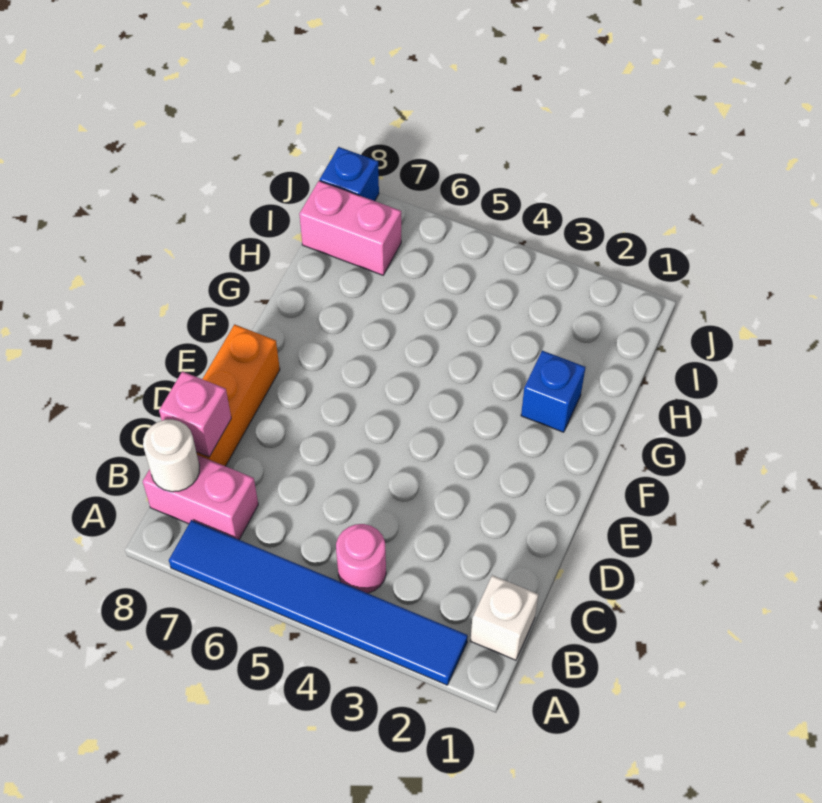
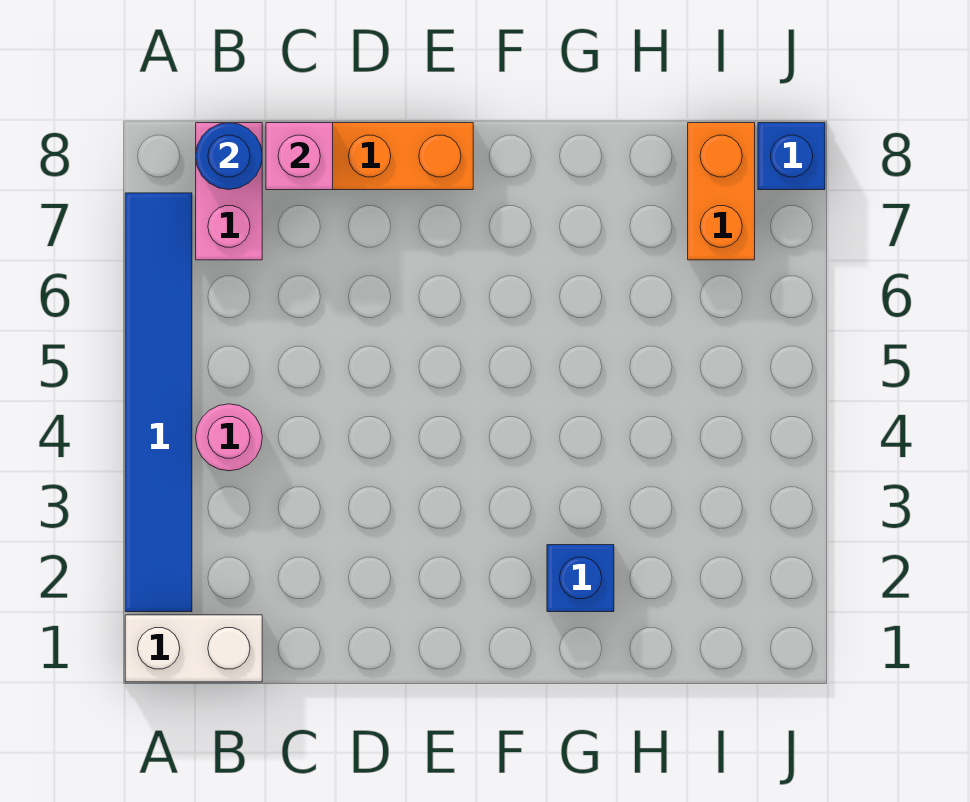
white brick B1 level 1 -> white brick A1:B1 level 1
white round brick B8 level 2 -> blue round brick B8 level 2
pink brick I7:I8 level 1 -> orange brick I7:I8 level 1

